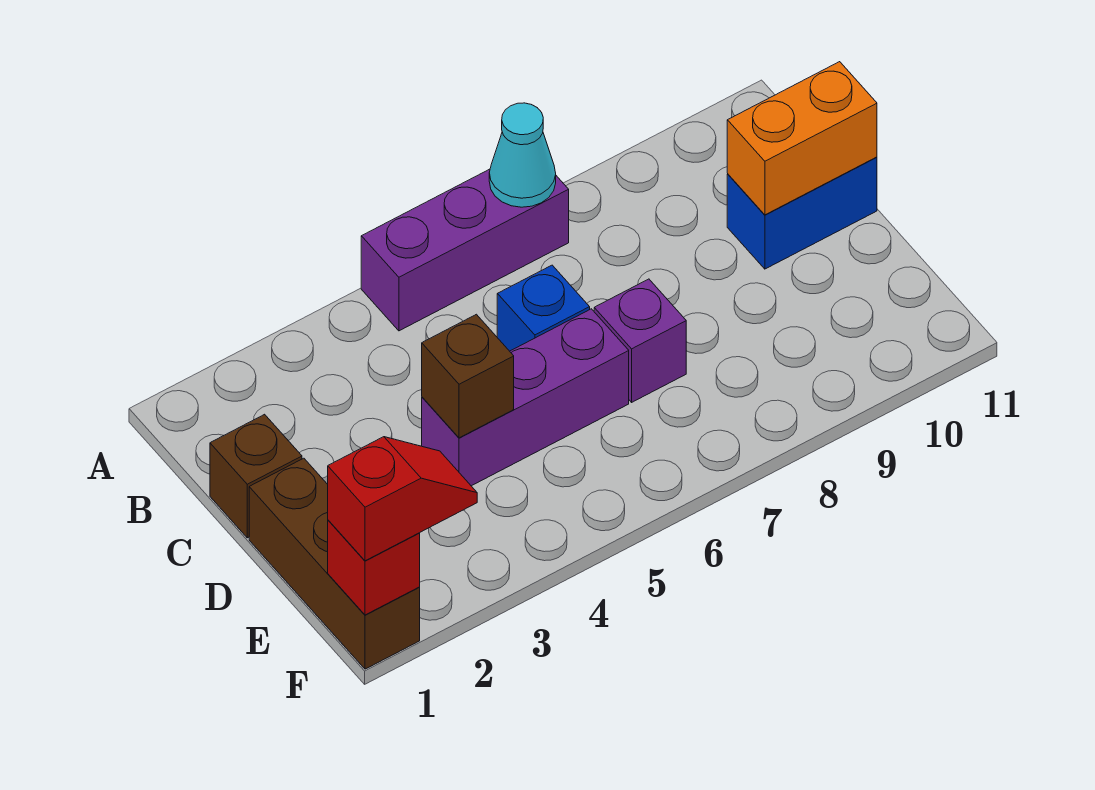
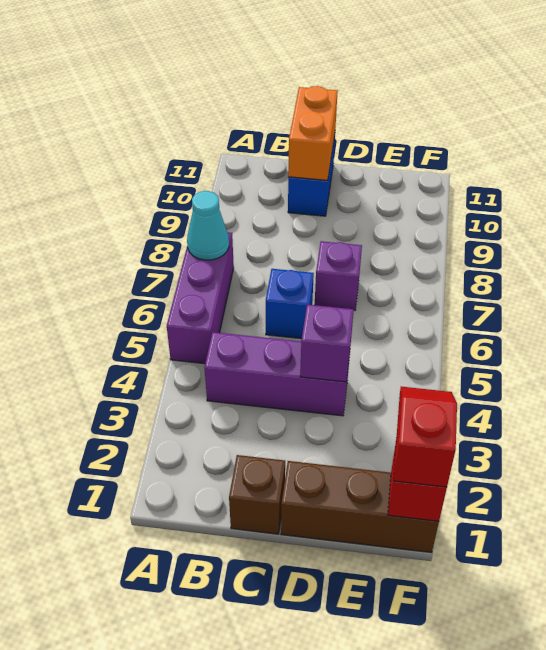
purple brick D4:D6 level 1 -> purple brick B4:D4 level 1
brown brick D4 level 2 -> purple brick D4 level 2

